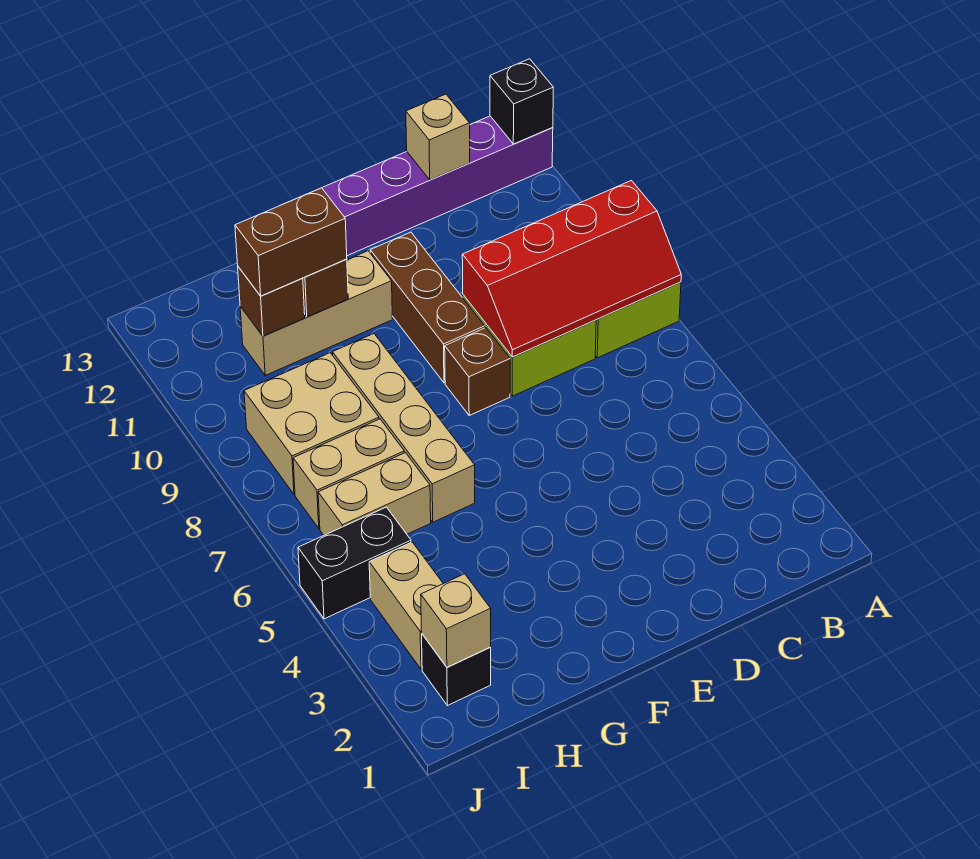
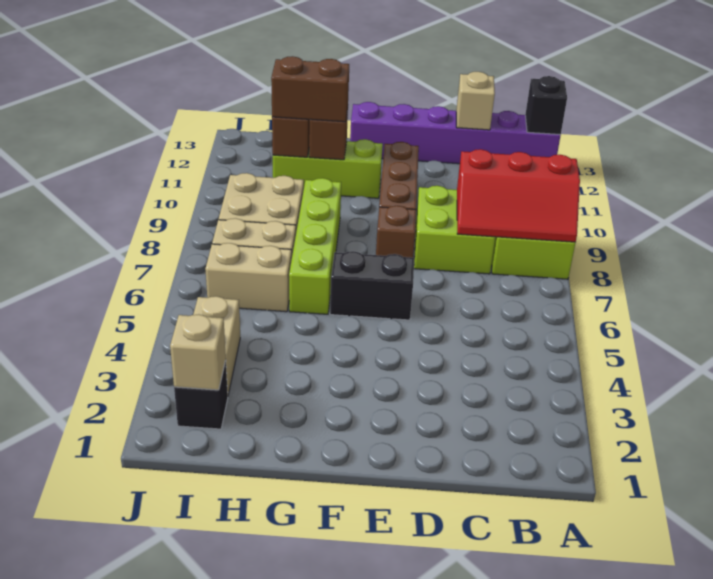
red slope A8:D9 level 2 top 9 -> red slope A8:C9 level 2 top 9
tan brick F11:H11 level 1 -> lime brick F11:H11 level 1
tan brick G6:G9 level 1 -> lime brick G6:G9 level 1
black brick I5:J5 level 1 -> black brick E6:F6 level 1

